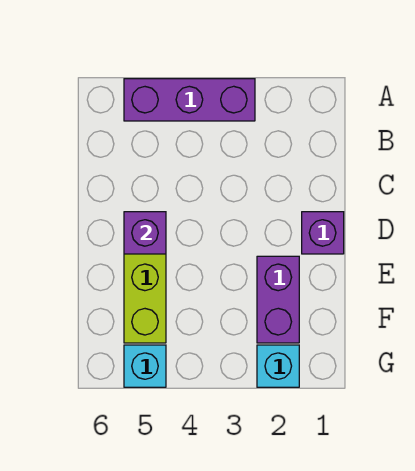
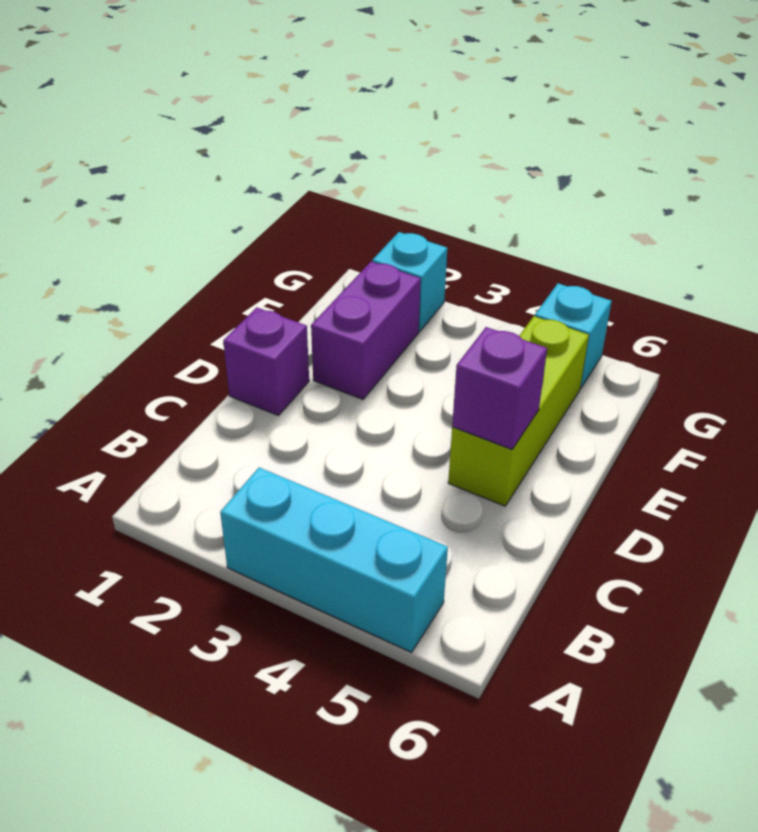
purple brick A3:A5 level 1 -> cyan brick A3:A5 level 1

